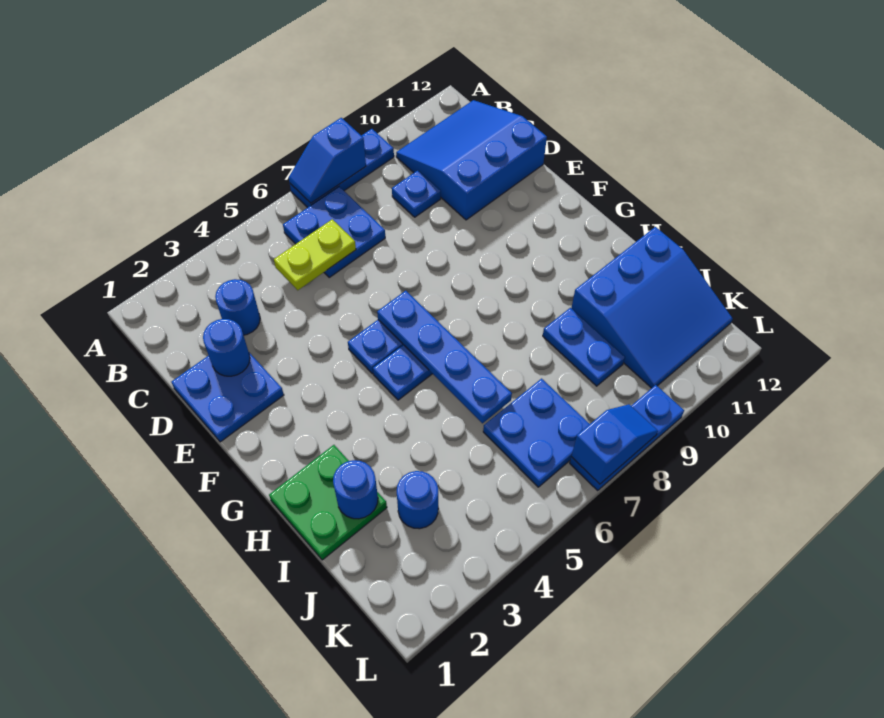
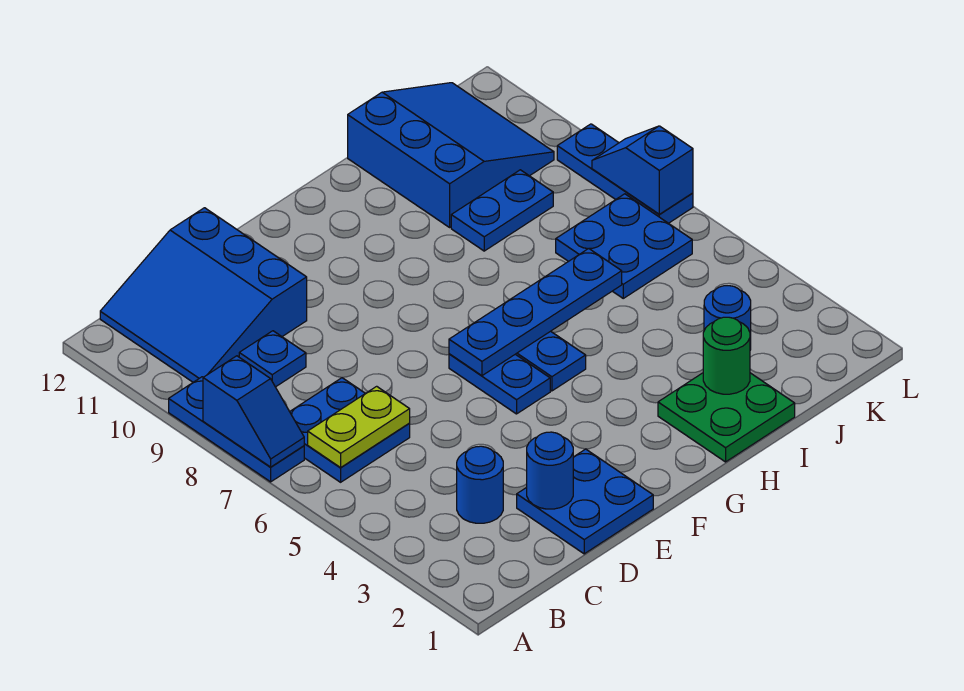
lime plate C5:C6 level 2 -> lime plate B6:C6 level 2
blue round brick I2 level 2 -> green round brick I2 level 2

